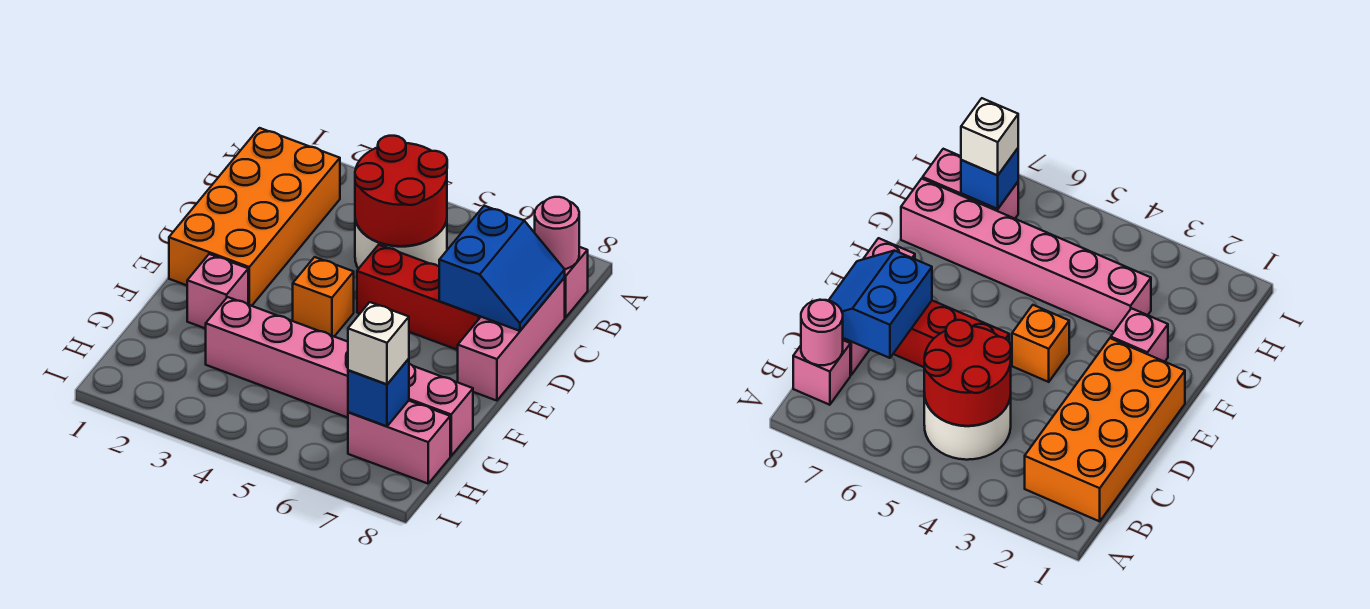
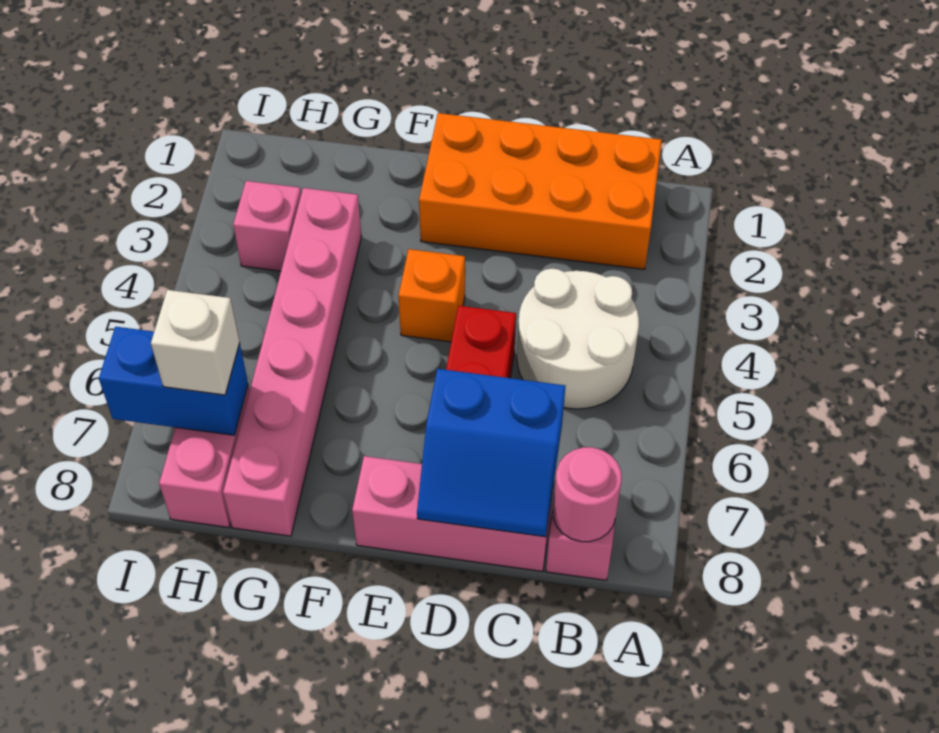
red round brick B4:C5 level 2 -> none
pink brick F2 level 1 -> pink brick H3 level 1
blue brick H7 level 2 -> blue brick H7:I7 level 2

